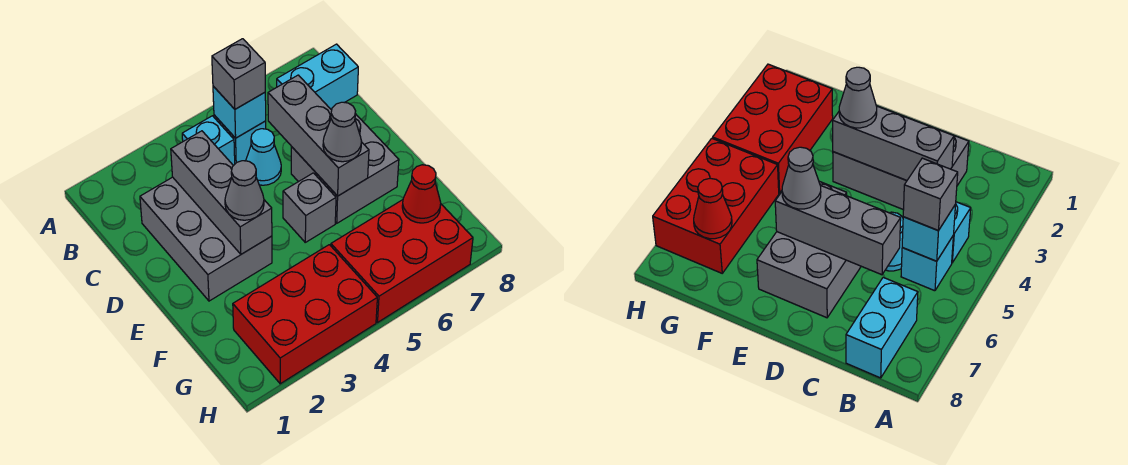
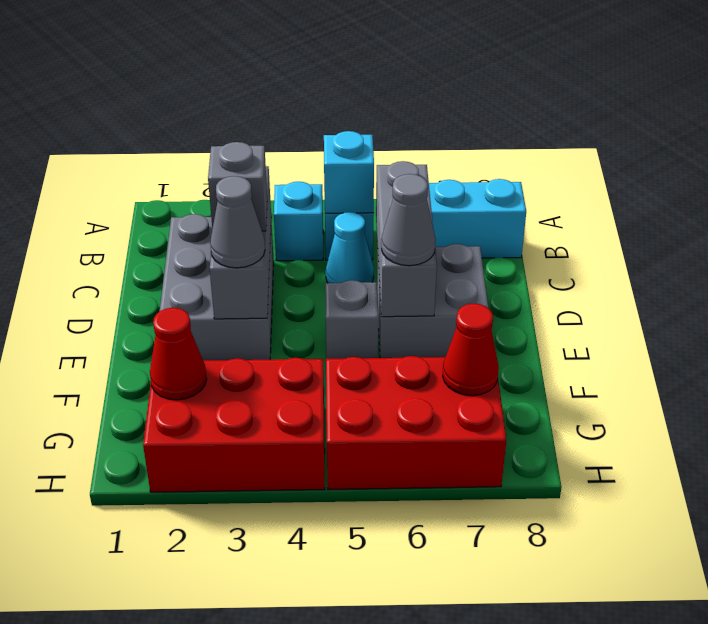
grey brick B5 level 3 -> grey brick D3 level 3
none -> red cone G2 level 2

